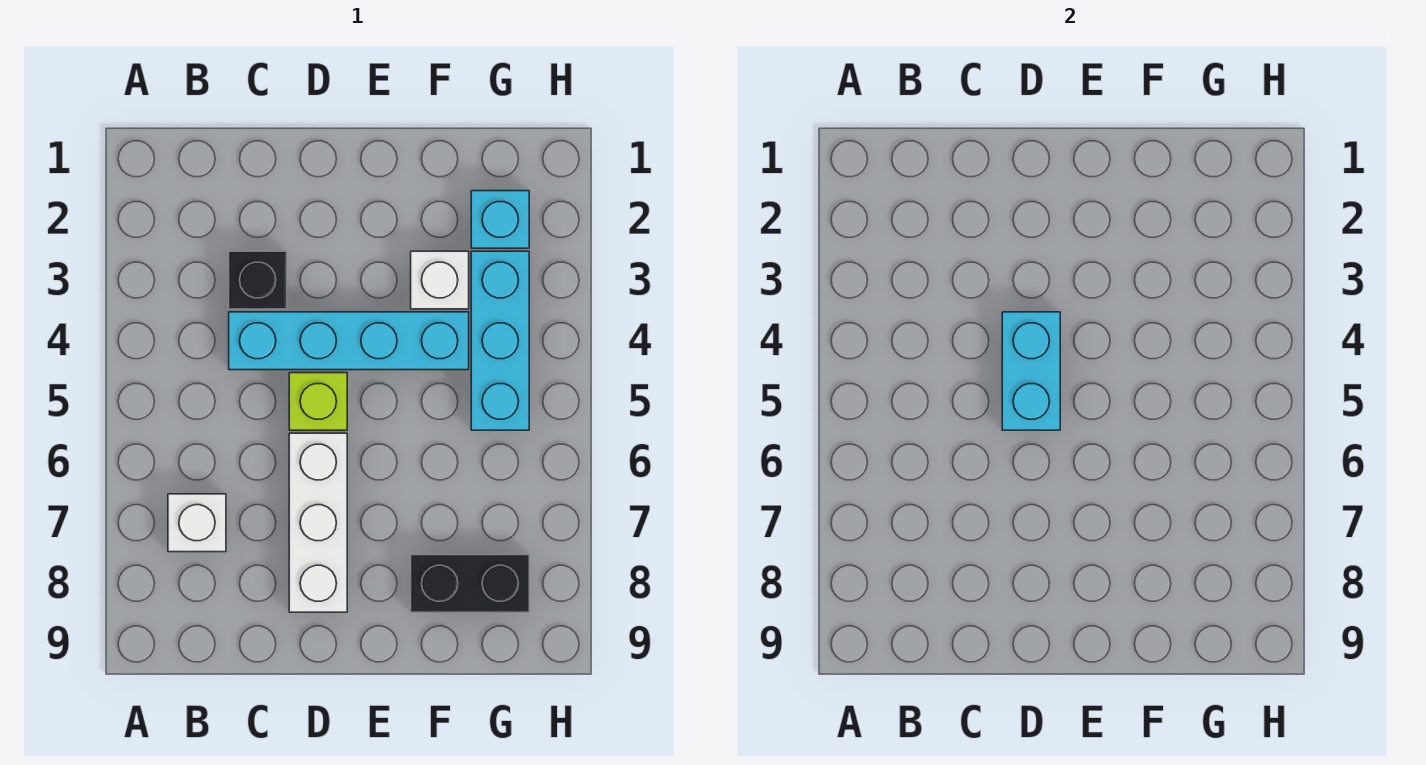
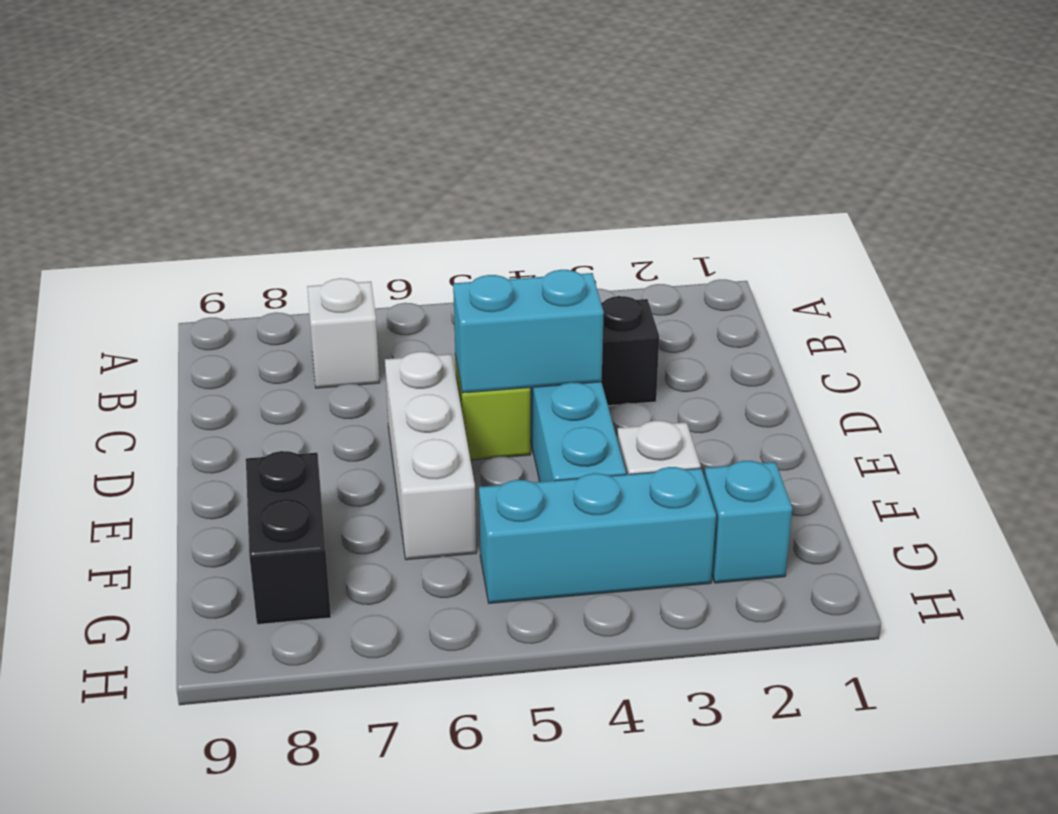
white brick D6:D8 level 1 -> white brick D6:F6 level 1

